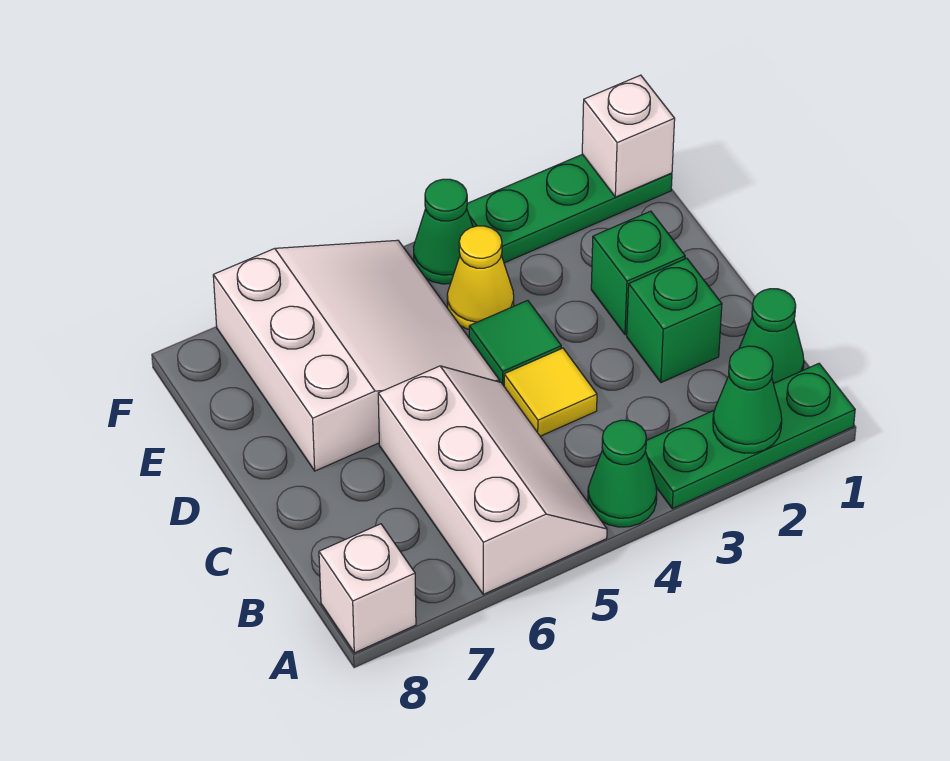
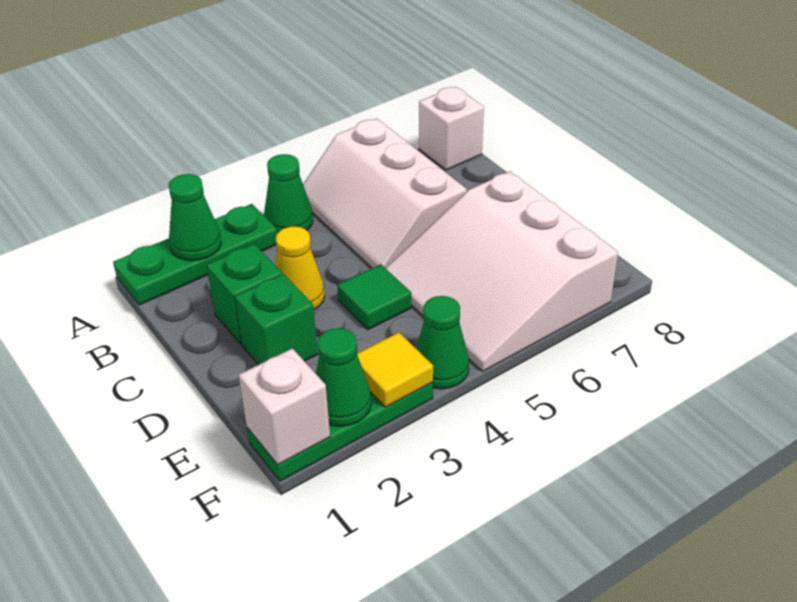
green cone B1 level 1 -> green cone F2 level 2
yellow tile C4 level 1 -> yellow tile F3 level 2
yellow cone E4 level 1 -> yellow cone C3 level 1

